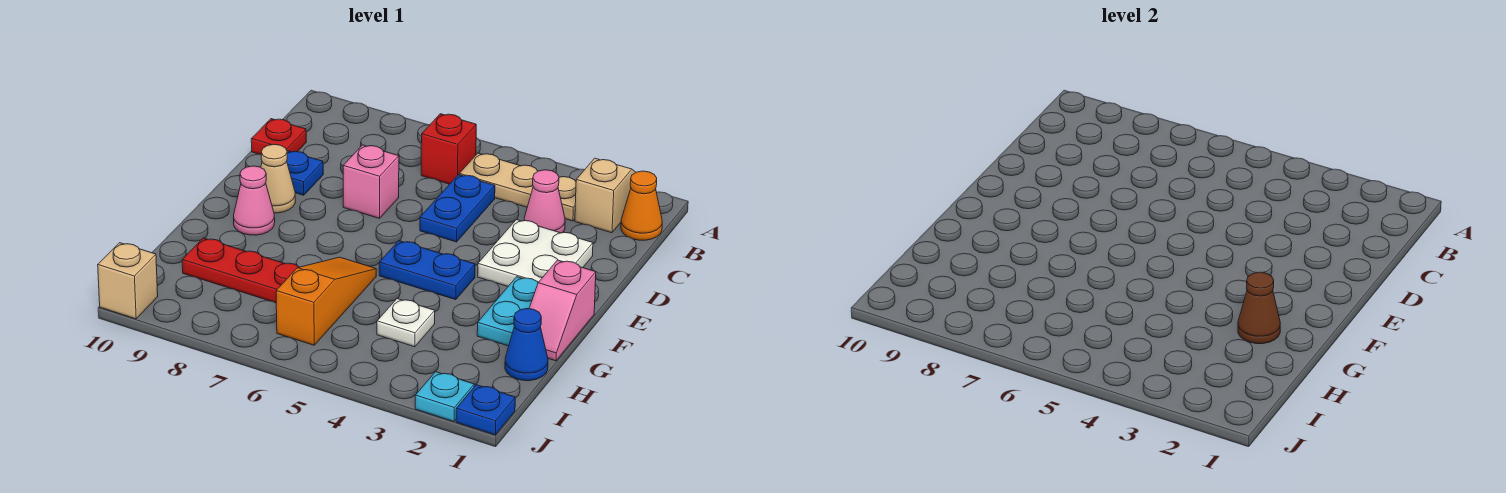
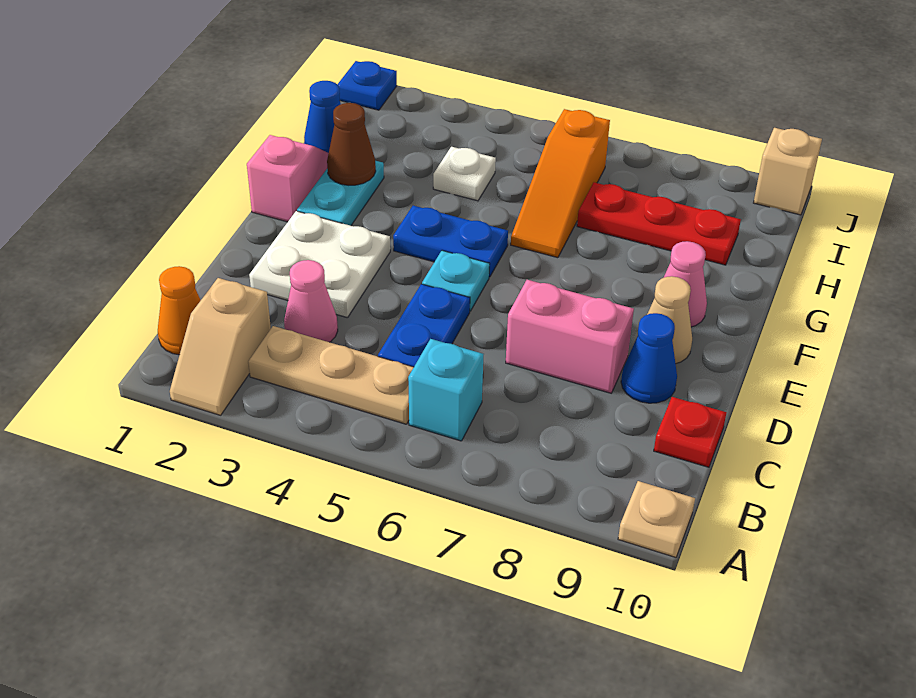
none -> tan plate A10 level 1
red brick B6 level 1 -> cyan brick B6 level 1
pink brick D7 level 1 -> pink brick D7:D8 level 1
blue plate D9 level 1 -> blue cone D9 level 1
cyan plate J2 level 1 -> cyan plate E5 level 1

